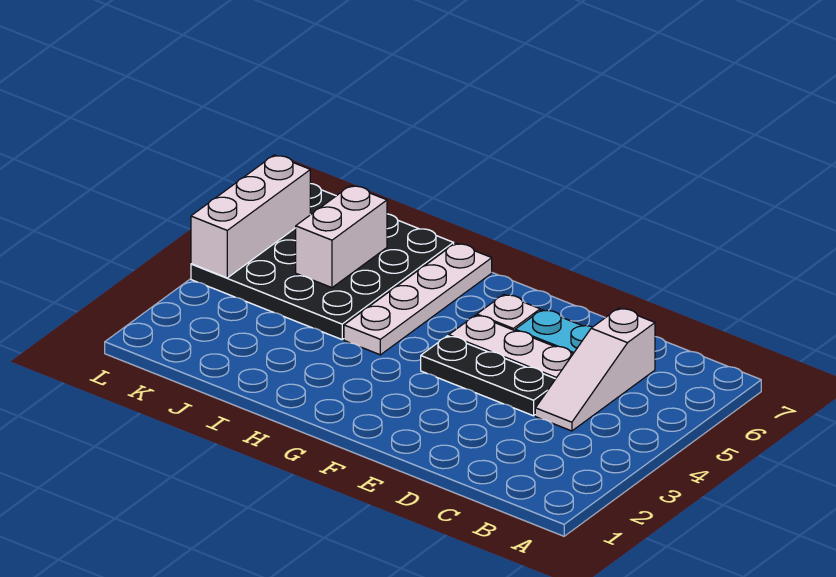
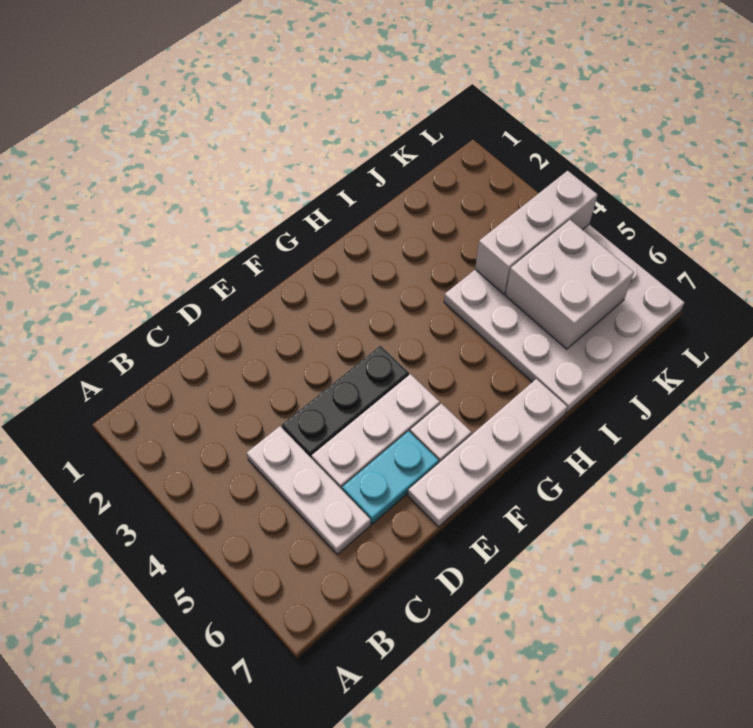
white slope C4:C6 level 1 top 6 -> white plate C4:C6 level 1
white plate H4:H7 level 1 -> white plate E7:H7 level 1
black plate I4:L7 level 1 -> white plate I4:L7 level 1
white brick J5:J6 level 2 -> white brick J5:K6 level 2
white brick L4:L6 level 2 -> white brick J4:L4 level 2

